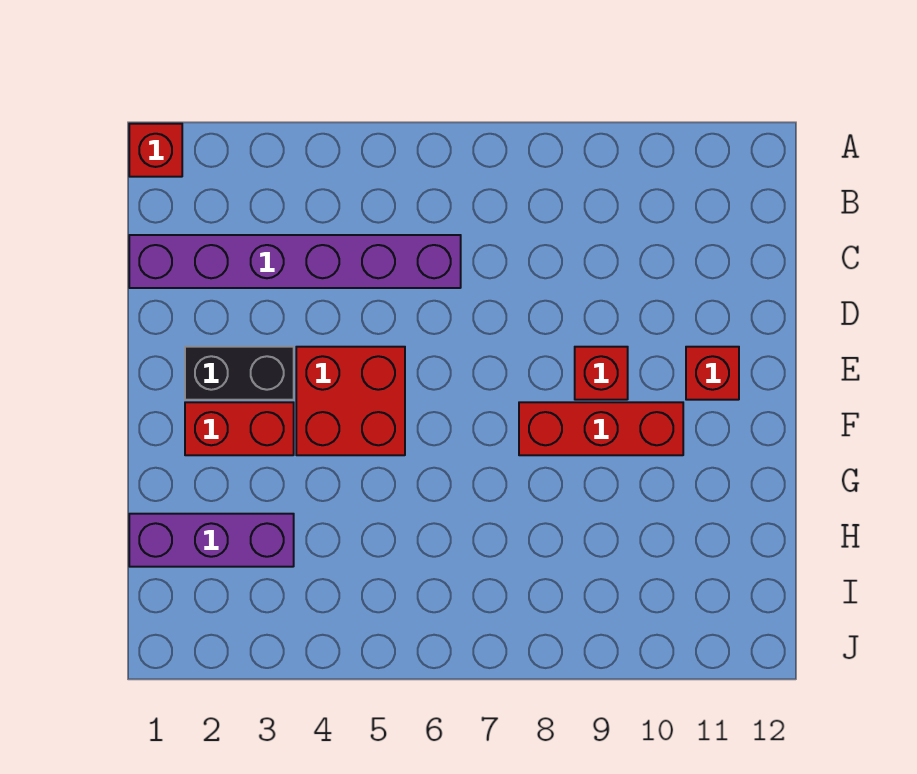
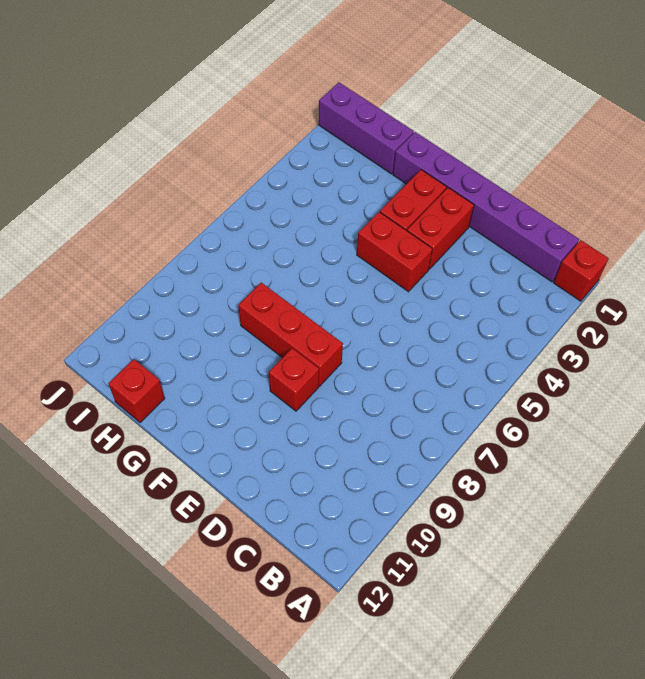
purple brick C1:C6 level 1 -> purple brick B1:G1 level 1
black brick E2:E3 level 1 -> red brick E2:E3 level 1
red brick E4:F5 level 1 -> red brick E4:F4 level 1
red brick E11 level 1 -> red brick H12 level 1
red brick F8:F10 level 1 -> red brick E8:G8 level 1
purple brick H1:H3 level 1 -> purple brick H1:J1 level 1

